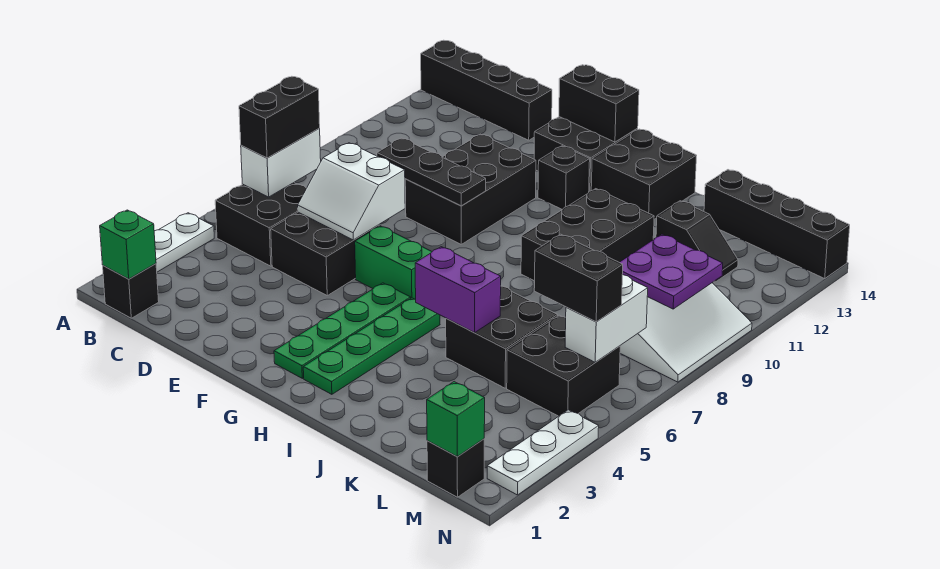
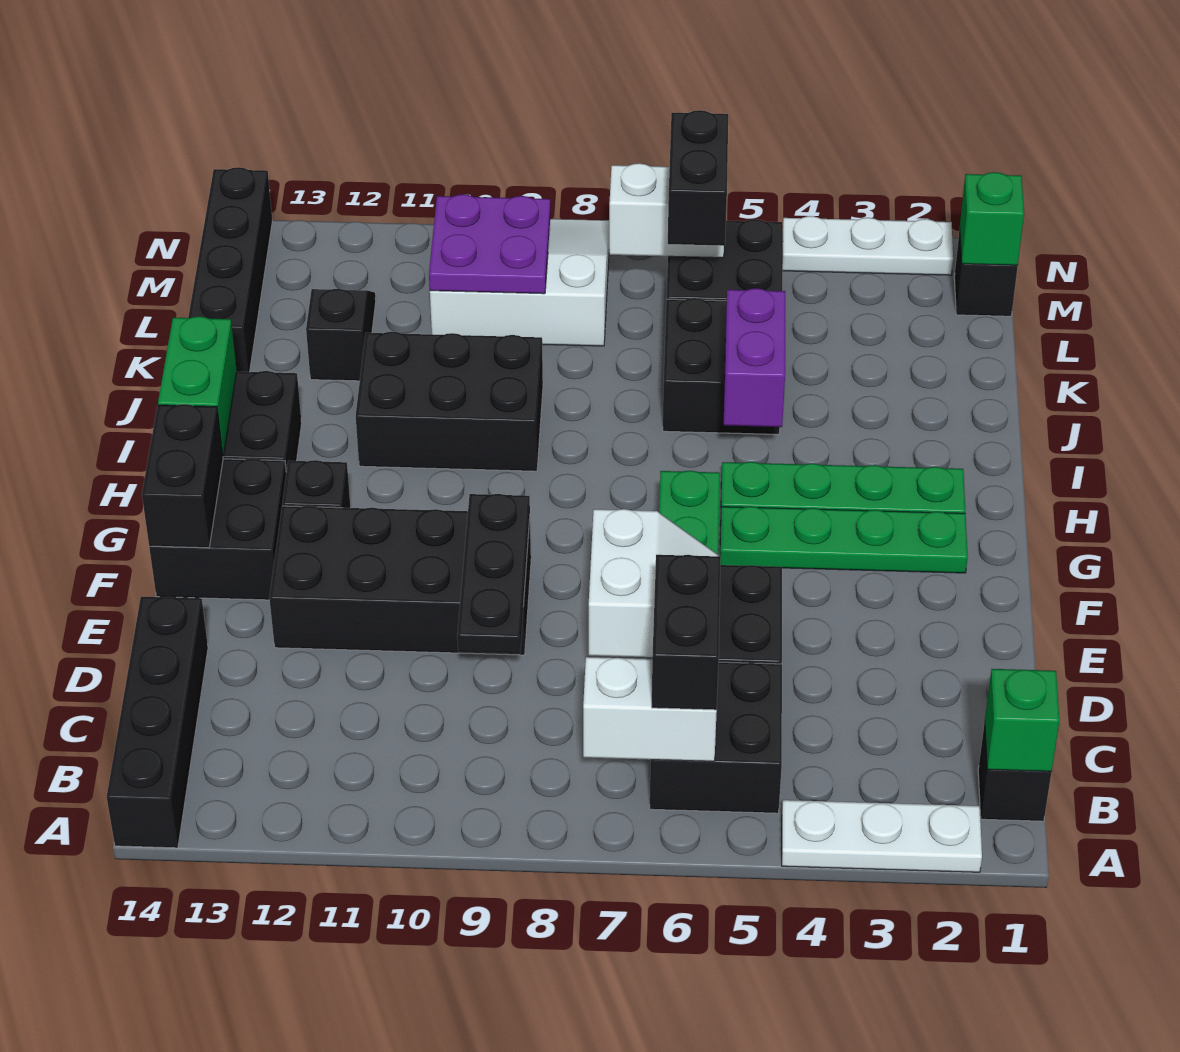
black brick B6:B7 level 3 -> black brick B6:C6 level 3
black brick E9:F11 level 1 -> black brick E9:F12 level 1
none -> green brick H14:I14 level 2

